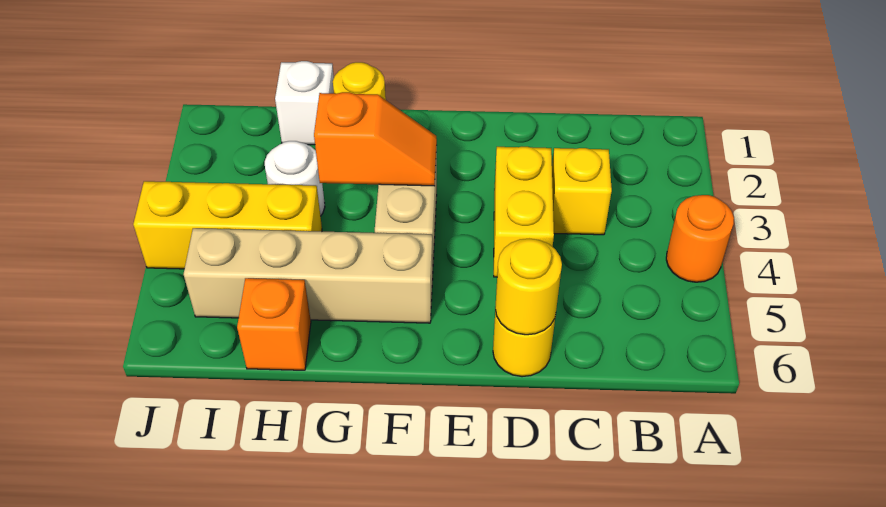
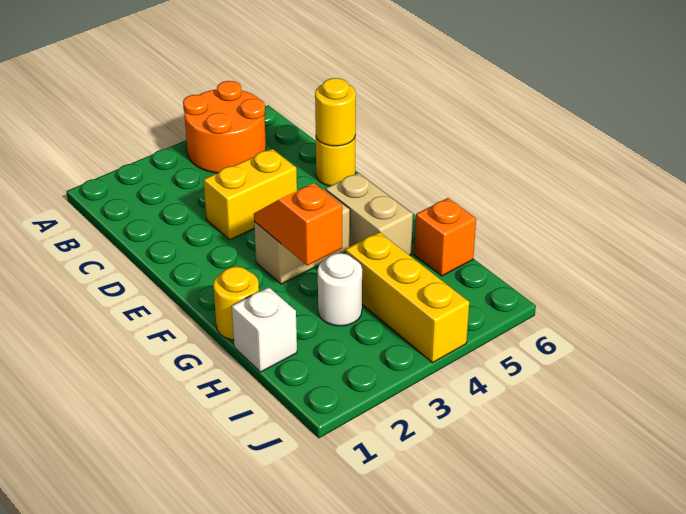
orange round brick A4 level 1 -> orange round brick A4:B5 level 1
yellow brick C3 level 1 -> none
tan brick F5:I5 level 1 -> tan brick F5:G5 level 1

